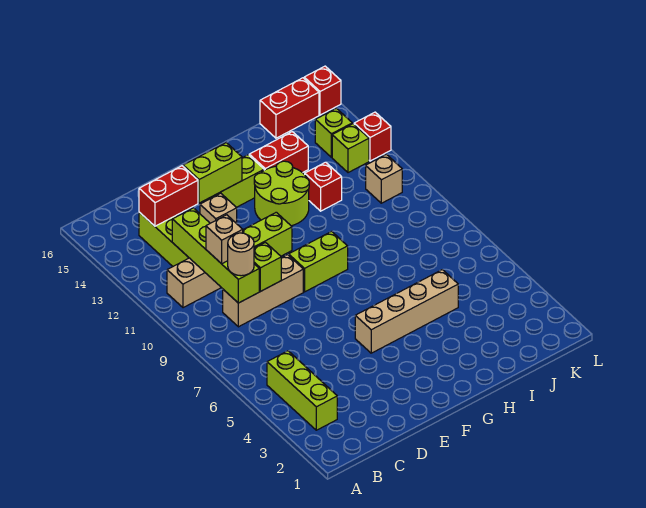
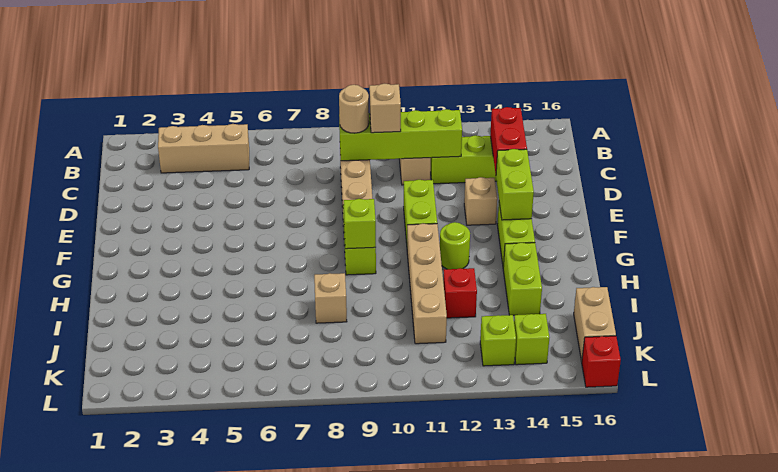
lime brick B3:B5 level 1 -> tan brick B3:B5 level 1
lime brick D9 level 2 -> lime brick G9 level 2
tan brick F5:I5 level 1 -> tan brick G11:J11 level 1
lime round brick G12:H13 level 1 -> lime round brick G12 level 1
red brick H14:I14 level 1 -> lime brick H14:I14 level 1
red brick J16:K16 level 1 -> tan brick J16:K16 level 1
tan brick K11 level 1 -> tan brick I8 level 1
red brick L13 level 1 -> none

